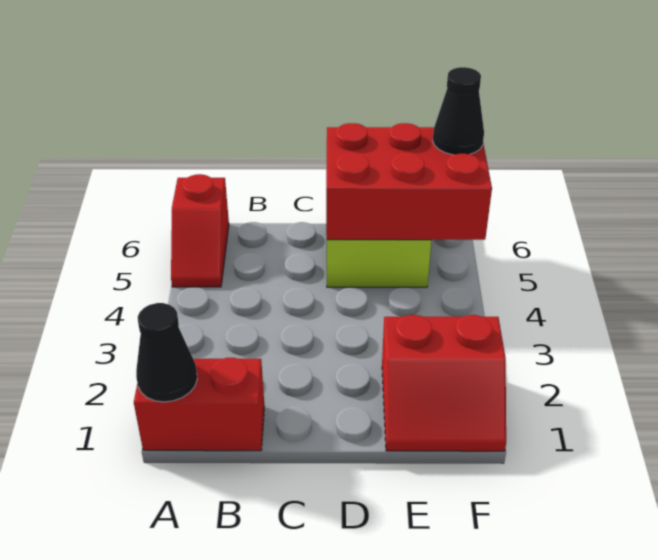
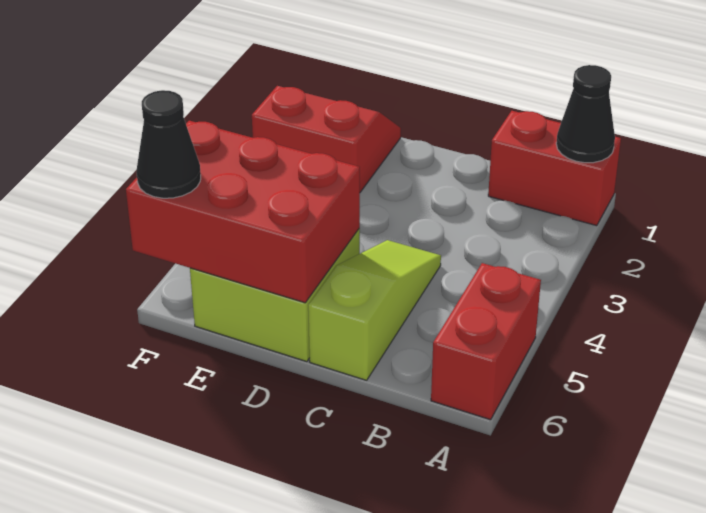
red slope A5:A6 level 1 top 6 -> red brick A5:A6 level 1
none -> lime slope C4:C6 level 1 top 6

